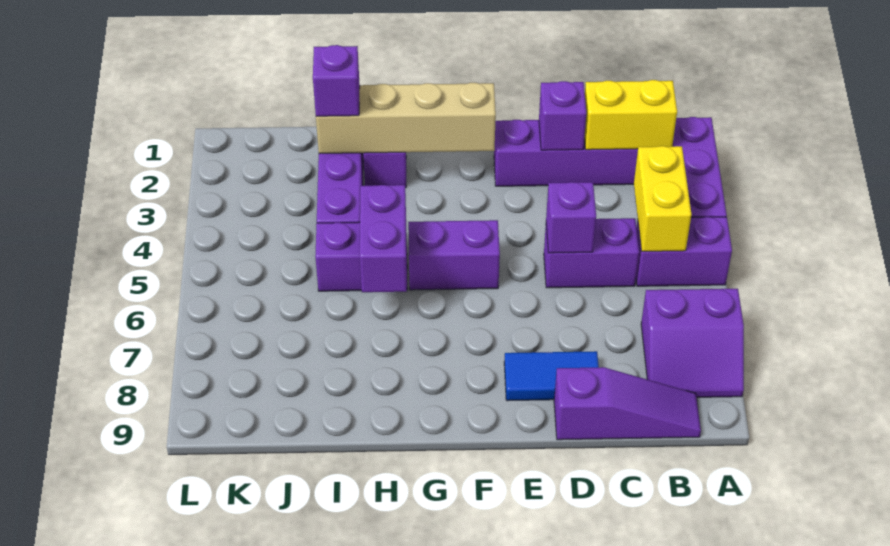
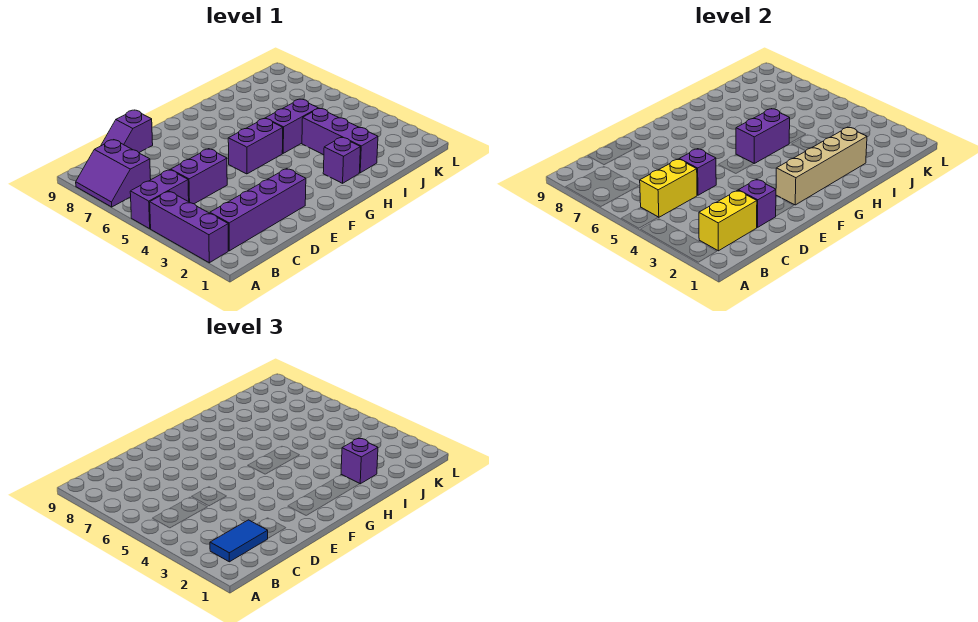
purple slope A7:B8 level 1 top 7 -> purple slope A7:B8 level 1 top B
yellow brick B4:B5 level 2 -> yellow brick B5:C5 level 2
purple slope B9:D9 level 1 top D -> purple slope C9:D9 level 1 top D
blue tile D8:E8 level 1 -> blue tile B2:C2 level 3
purple brick H5:H6 level 2 -> purple brick G5:H5 level 2

